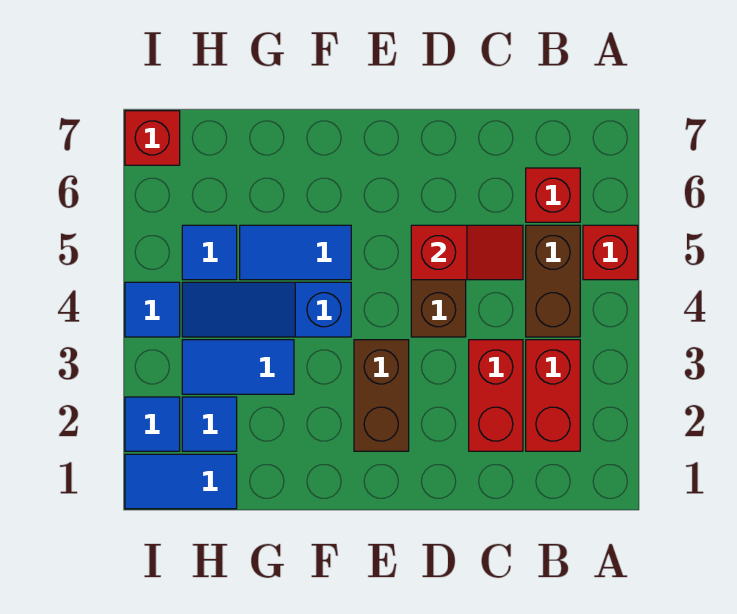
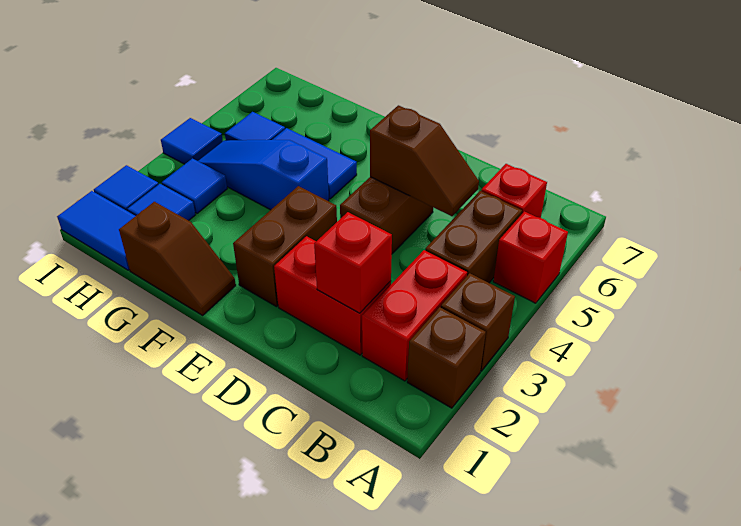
none -> brown brick A2 level 1
none -> brown brick A3 level 1
red brick C2:C3 level 1 -> red brick C2:D2 level 1
red slope C5:D5 level 2 top D -> brown slope C5:D5 level 2 top D
none -> brown slope F1:G1 level 1 top G
blue tile G3:H3 level 1 -> blue tile H3 level 1
red brick I7 level 1 -> red brick C2 level 2

